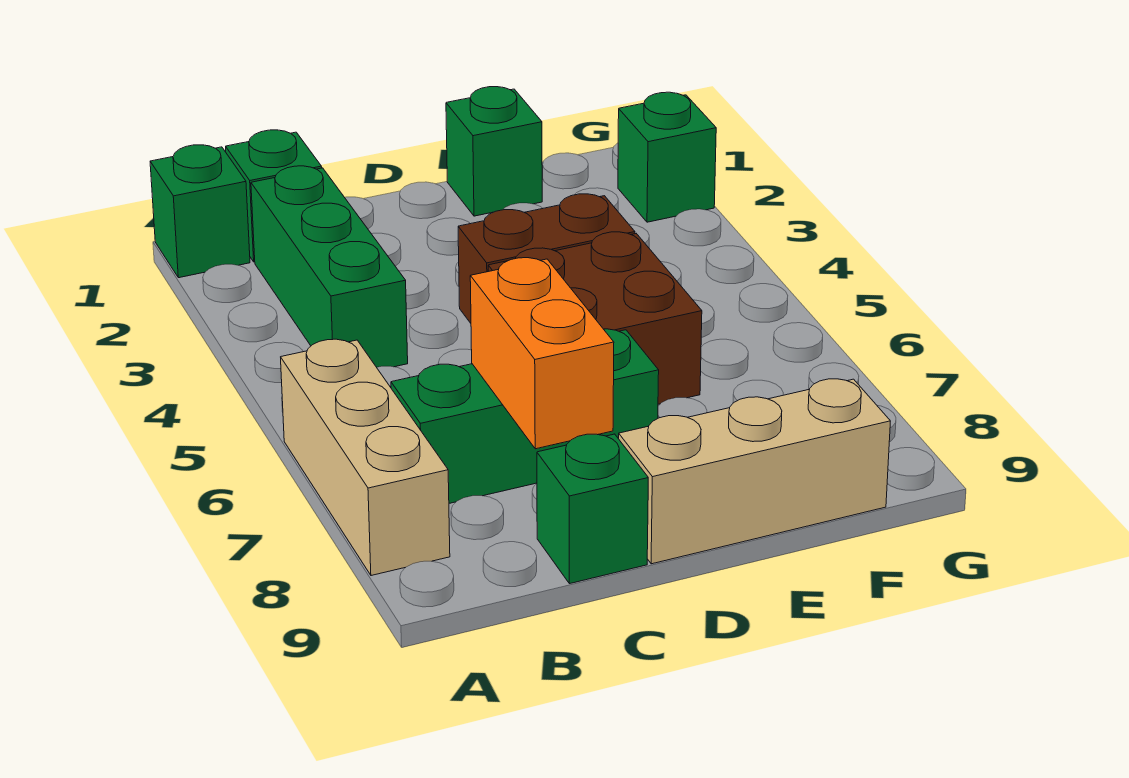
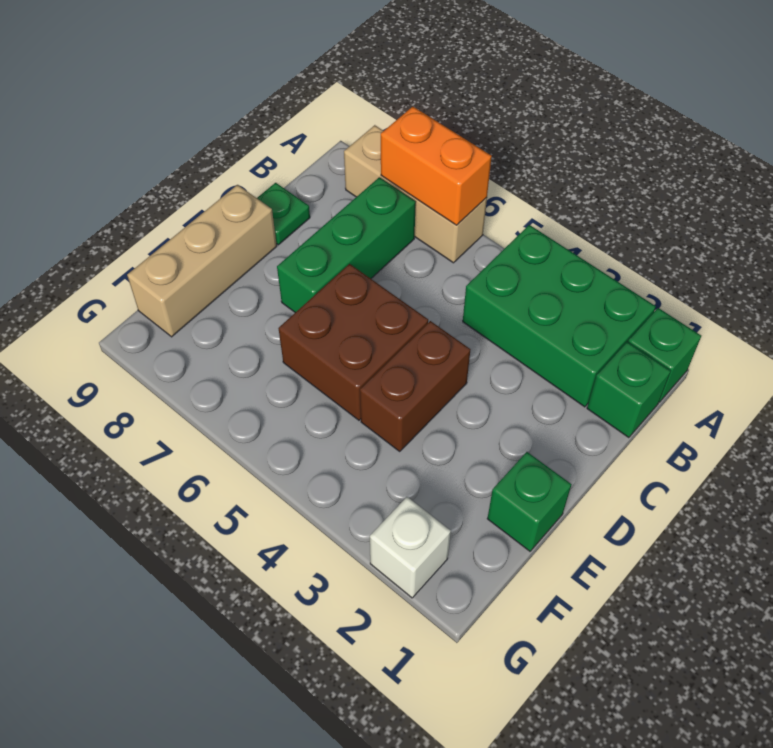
green brick B2:B4 level 1 -> green brick A2:B4 level 1
orange brick C7:C8 level 2 -> orange brick A6:A7 level 2
green brick C9 level 1 -> green plate C9 level 1
green brick G2 level 1 -> white brick G2 level 1

